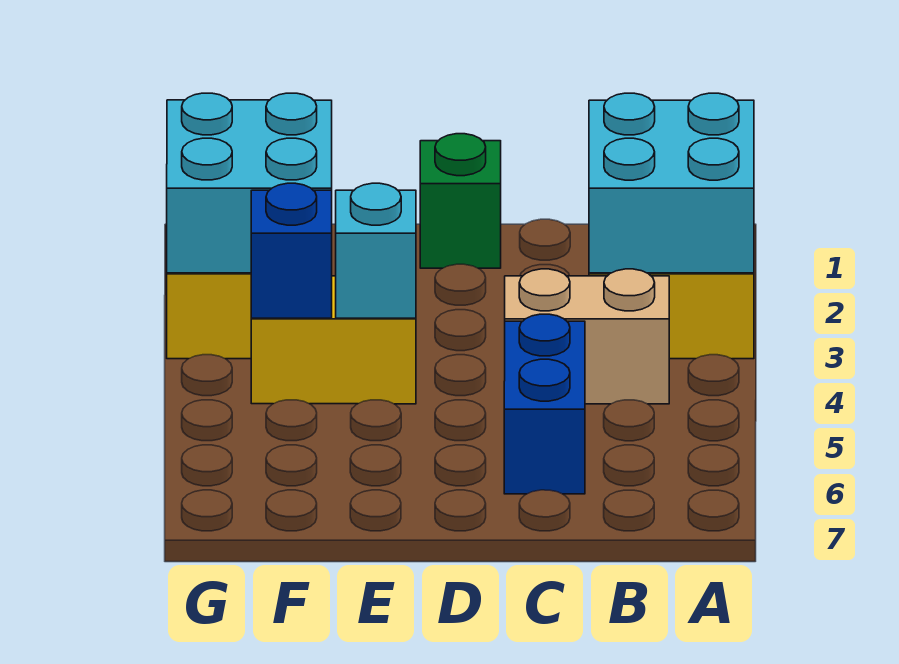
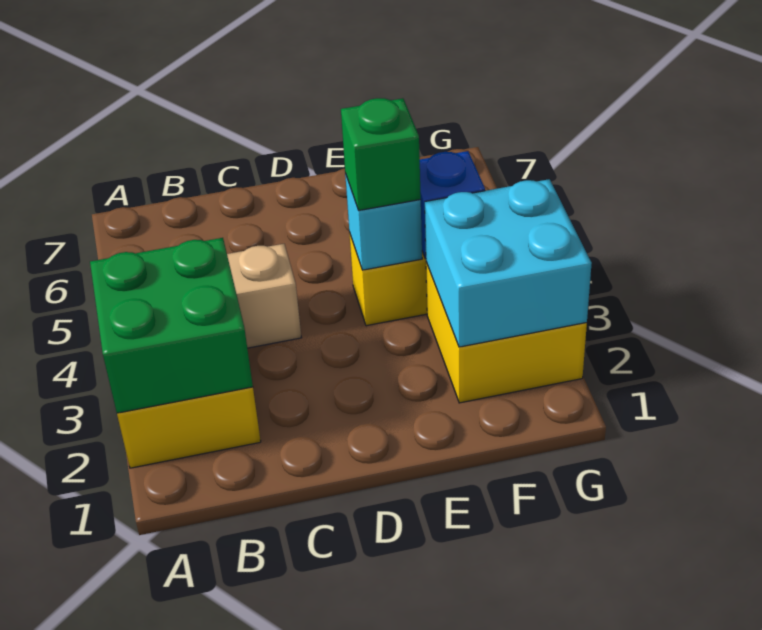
cyan brick A2:B3 level 2 -> green brick A2:B3 level 2
blue brick C5:C6 level 1 -> none
green brick D1 level 1 -> green brick E4 level 3

